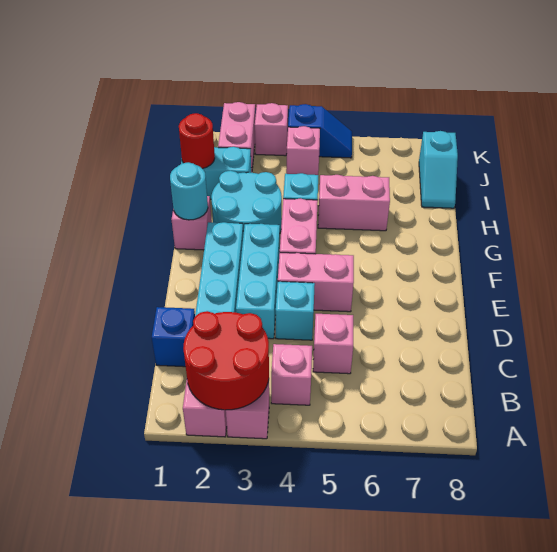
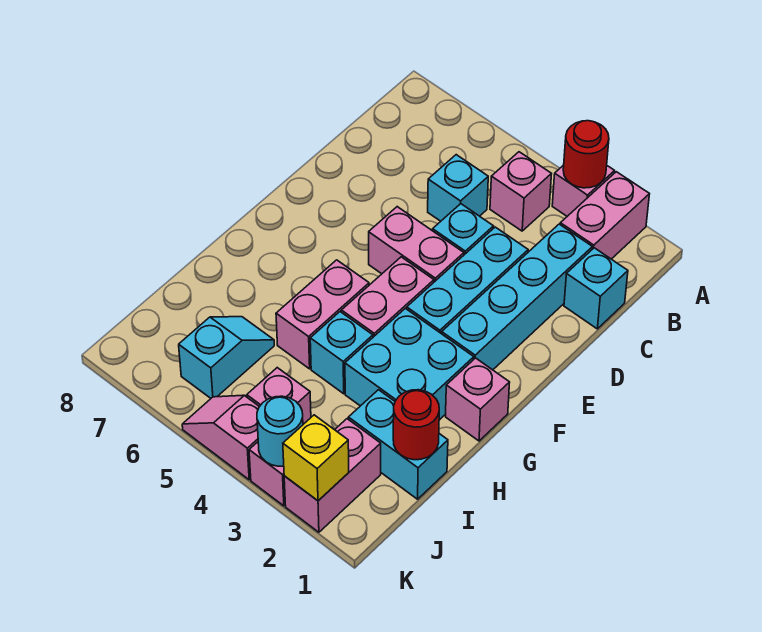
red round brick A2:B3 level 2 -> red round brick A3 level 2
blue brick C1 level 1 -> cyan brick C1 level 1
pink brick C5 level 1 -> cyan brick C5 level 1
cyan round brick G1 level 2 -> cyan round brick K3 level 2
cyan round brick G2:H3 level 1 -> cyan brick G2:H3 level 1
pink brick H5:H6 level 1 -> pink brick G5:H5 level 1
cyan slope I8:J8 level 1 top J -> cyan slope I6:J6 level 1 top J
none -> yellow brick K2 level 2
blue slope K4:K5 level 1 top 4 -> pink slope K4:K5 level 1 top 4

